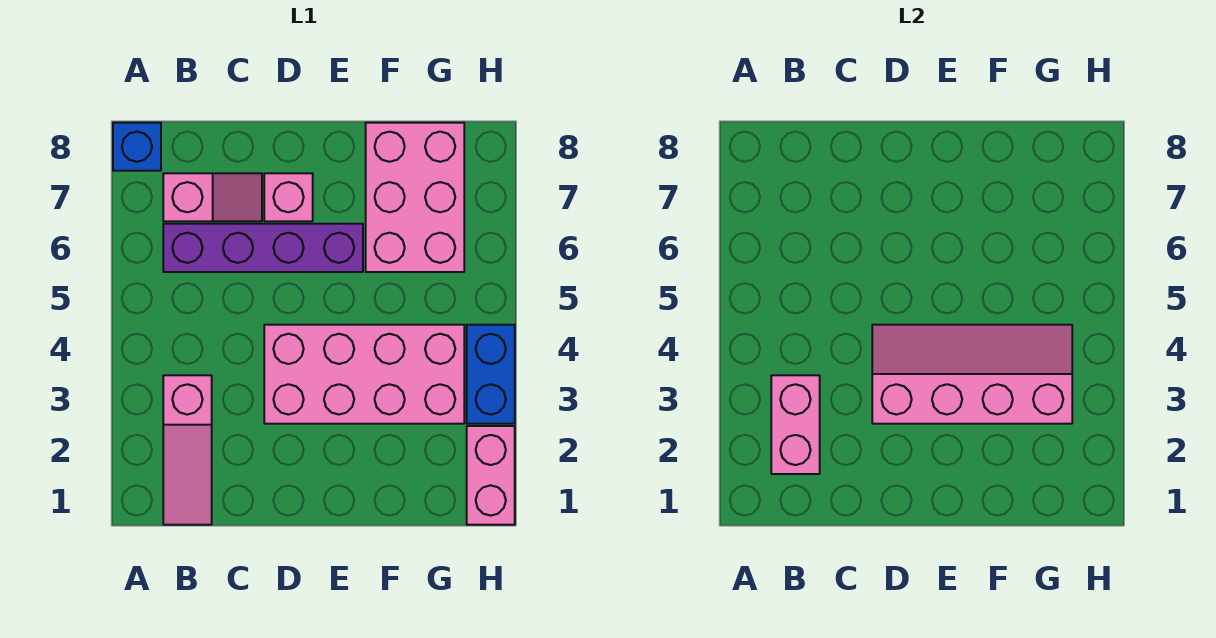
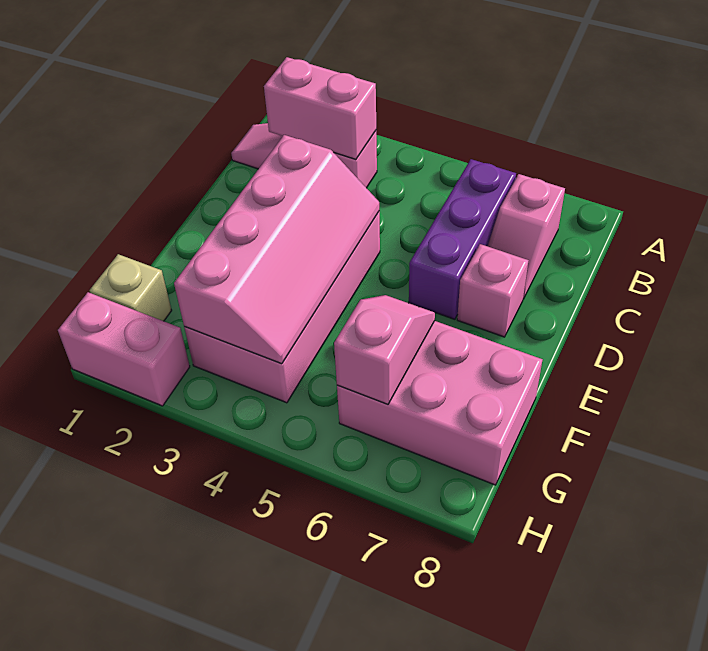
blue brick A8 level 1 -> none
purple brick B6:E6 level 1 -> purple brick B6:D6 level 1
none -> pink slope F6:G6 level 2 top G
none -> tan brick G1 level 1
blue brick H3:H4 level 1 -> none

